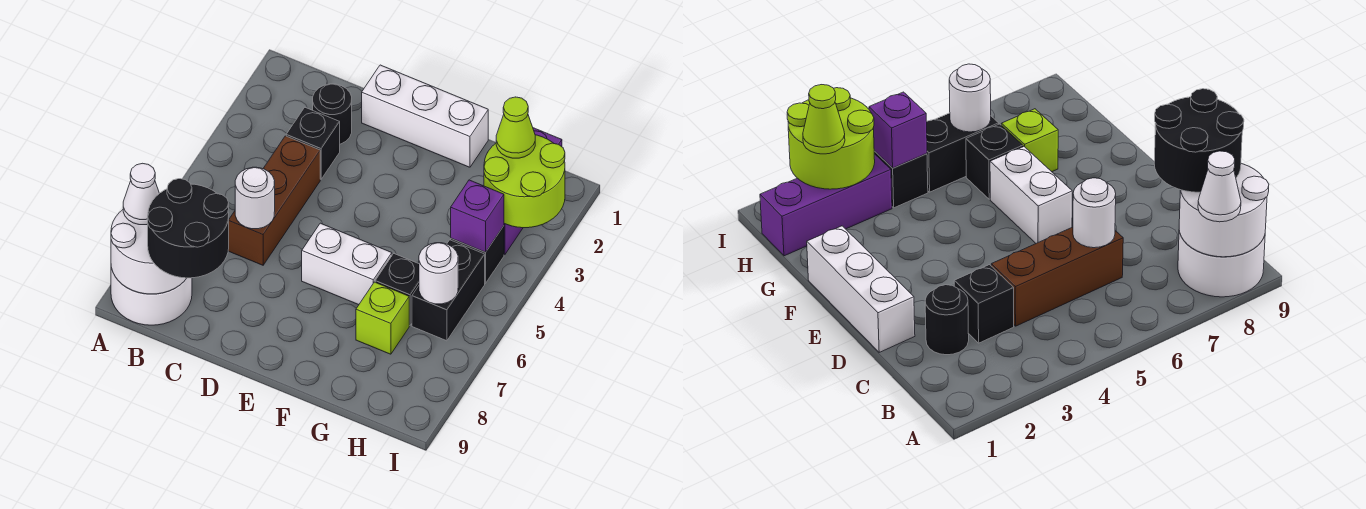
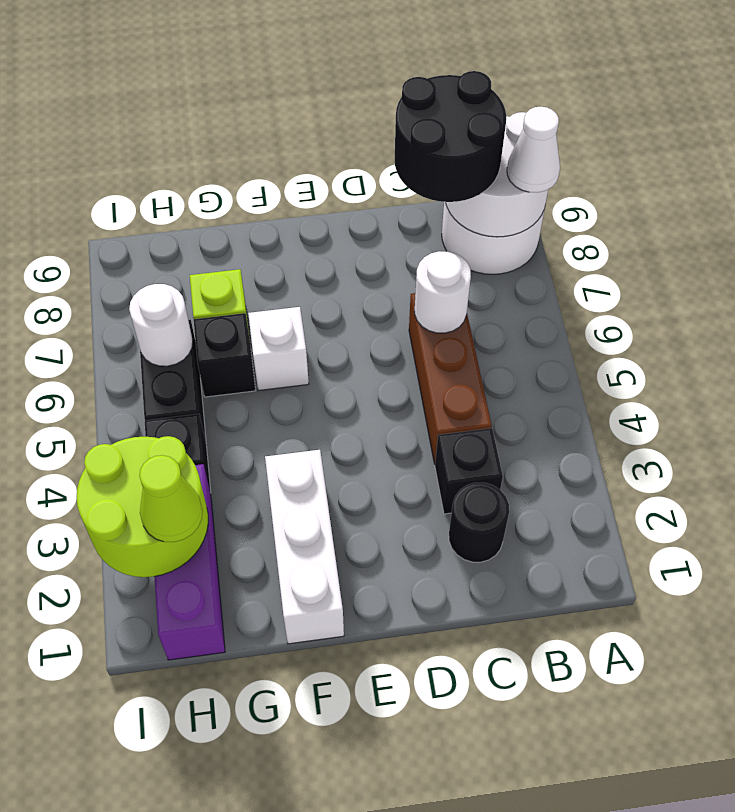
white brick D1:F1 level 1 -> white brick F1:F3 level 1
white brick E6:F6 level 1 -> white brick F6 level 1
purple brick H4 level 2 -> none

